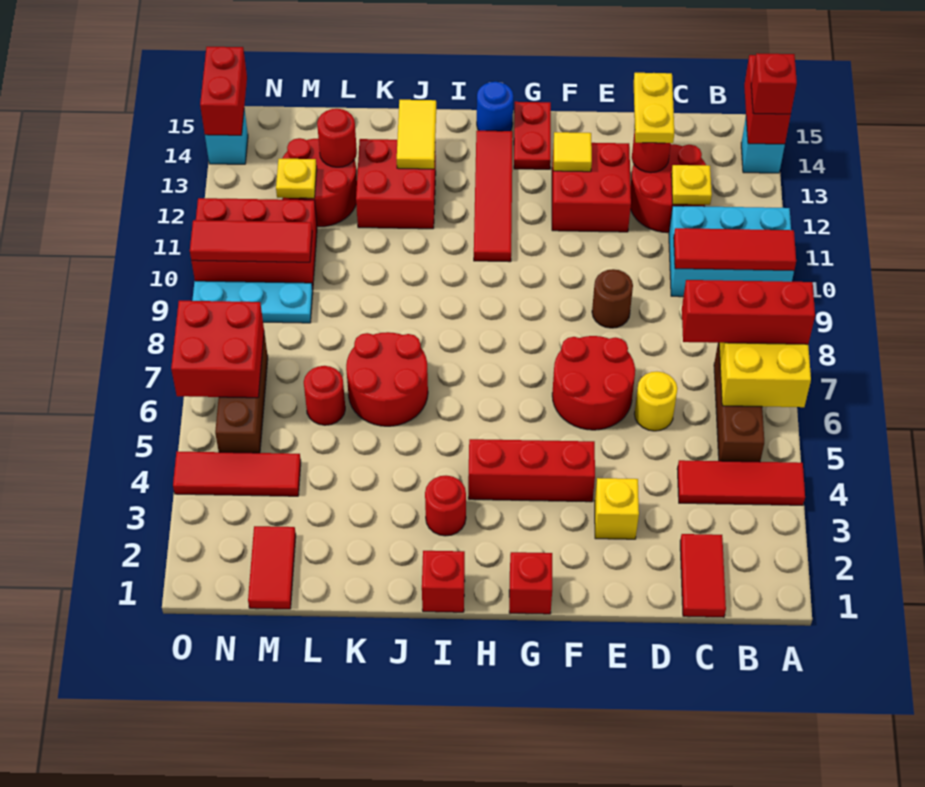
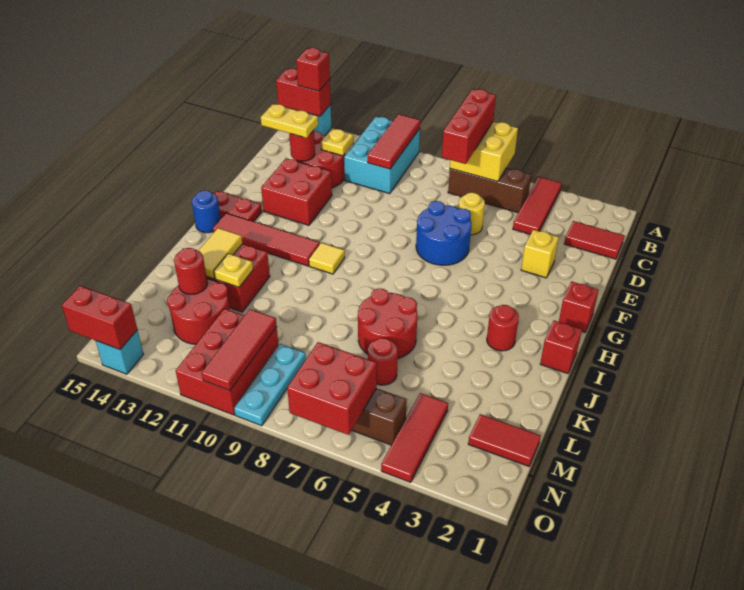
red round brick E6:F7 level 1 -> blue round brick E6:F7 level 1
brown round brick E9 level 1 -> none
red brick F4:H4 level 1 -> none
yellow tile F13 level 2 -> yellow tile H10 level 1
yellow tile J13:J14 level 2 -> yellow tile J13:K13 level 2
yellow plate M12 level 2 -> yellow plate K12 level 2

